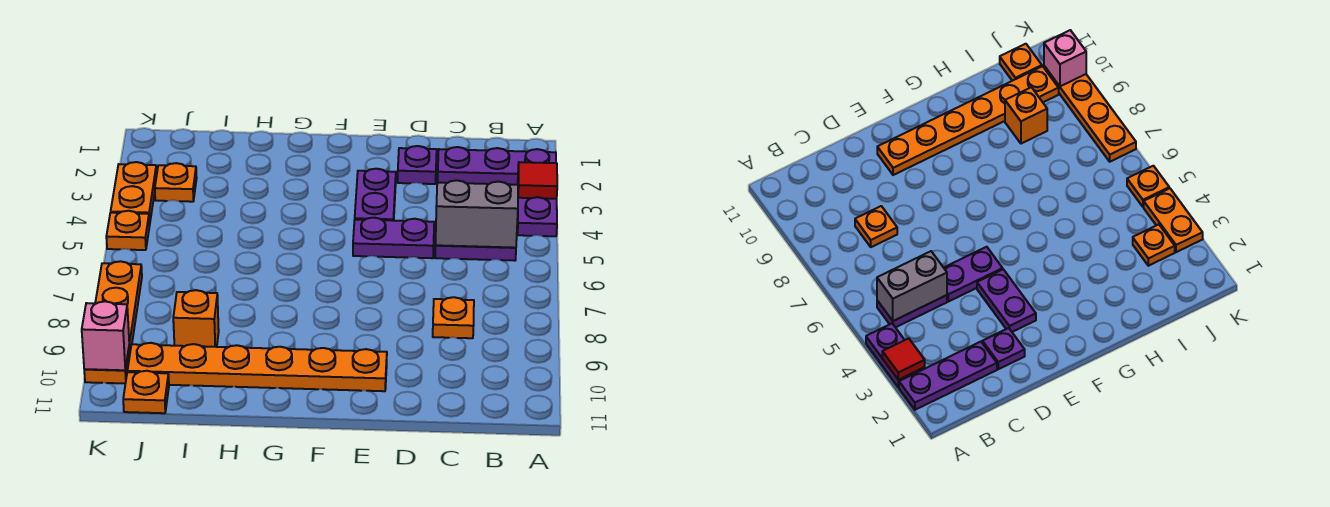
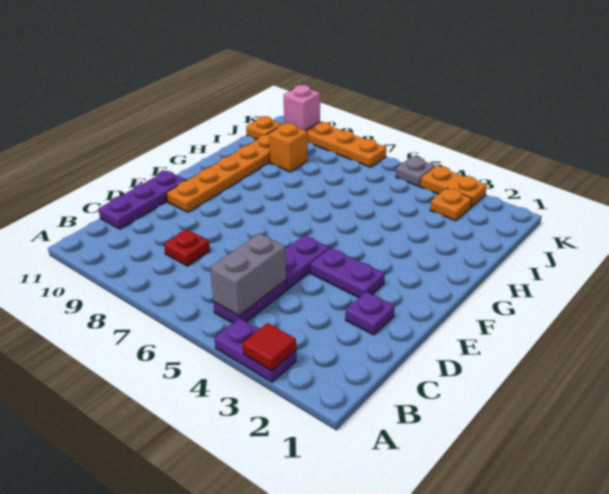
purple plate A2:C2 level 1 -> purple plate C11:E11 level 1
orange plate C8 level 1 -> red plate C8 level 1
orange plate K5 level 1 -> grey plate K5 level 1

